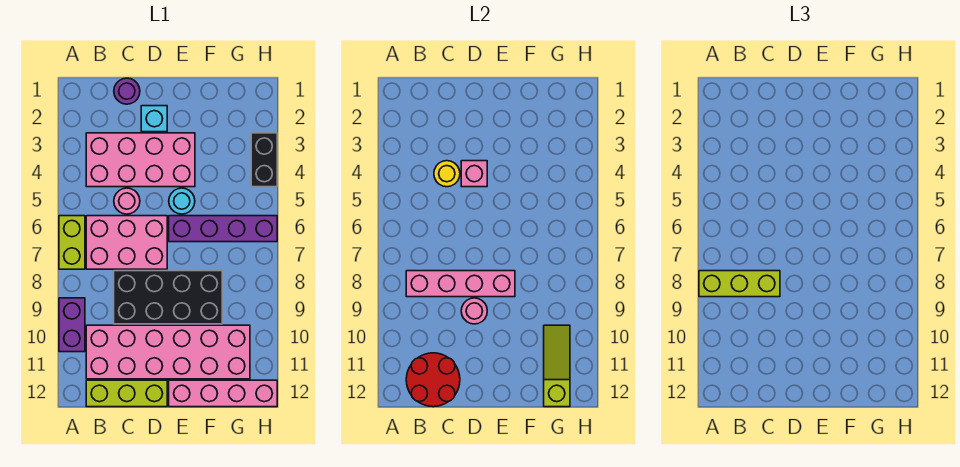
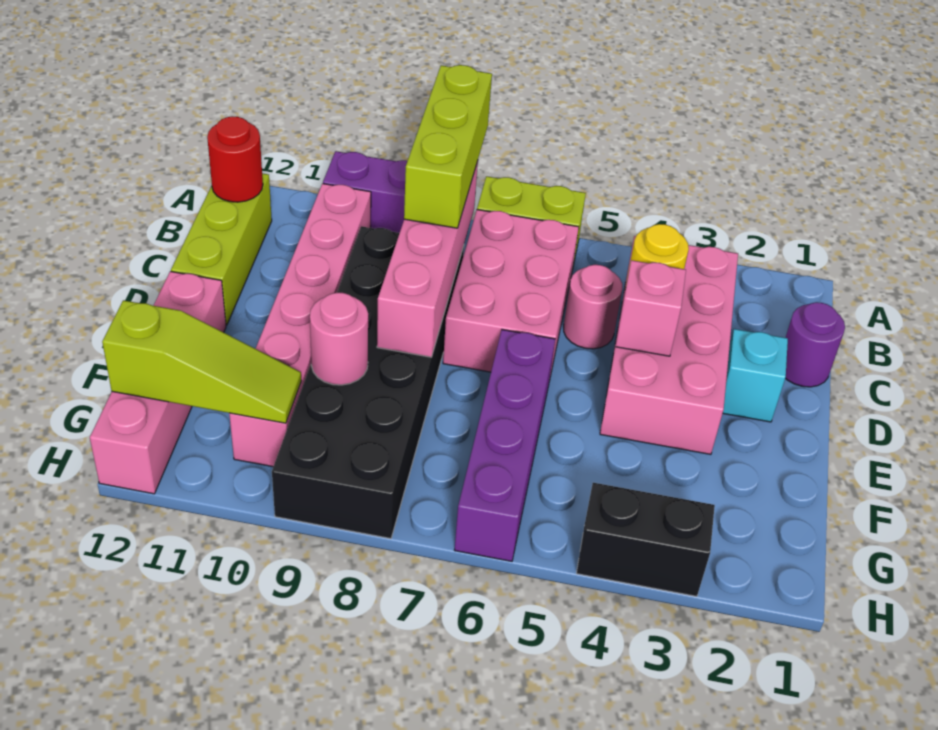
pink brick B10:G11 level 1 -> pink brick B10:G10 level 1
red round brick B11:C12 level 2 -> red round brick B12 level 2
black brick C8:F9 level 1 -> black brick C8:H9 level 1
pink round brick D9 level 2 -> pink round brick F9 level 2
cyan round brick E5 level 1 -> none

